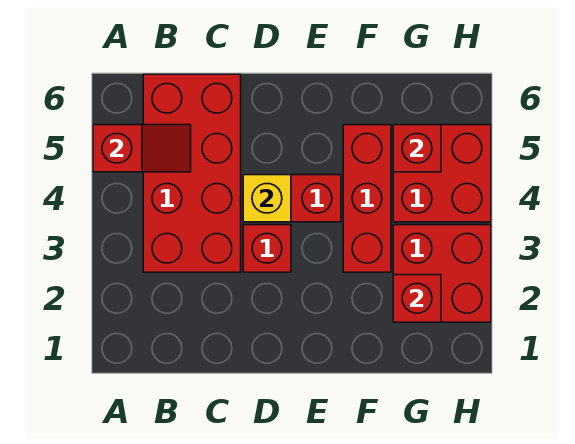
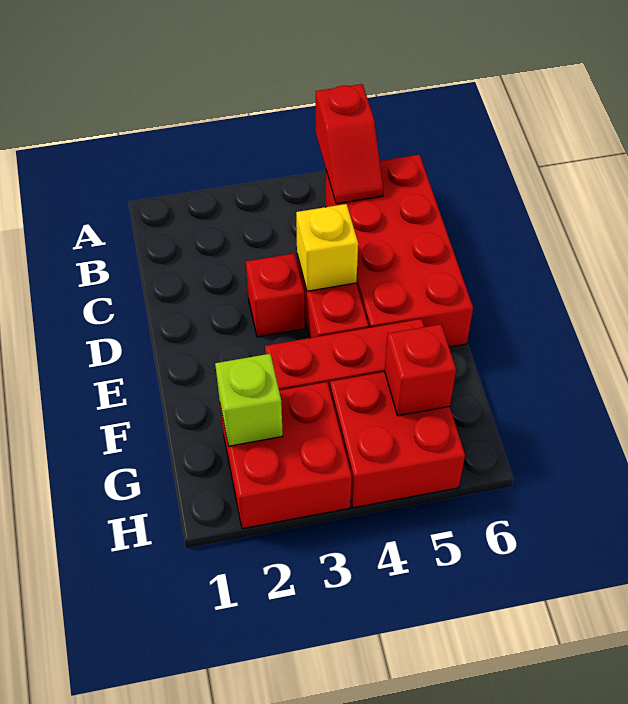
red brick B3:C6 level 1 -> red brick B5:E6 level 1
red brick G2 level 2 -> lime brick G2 level 2

